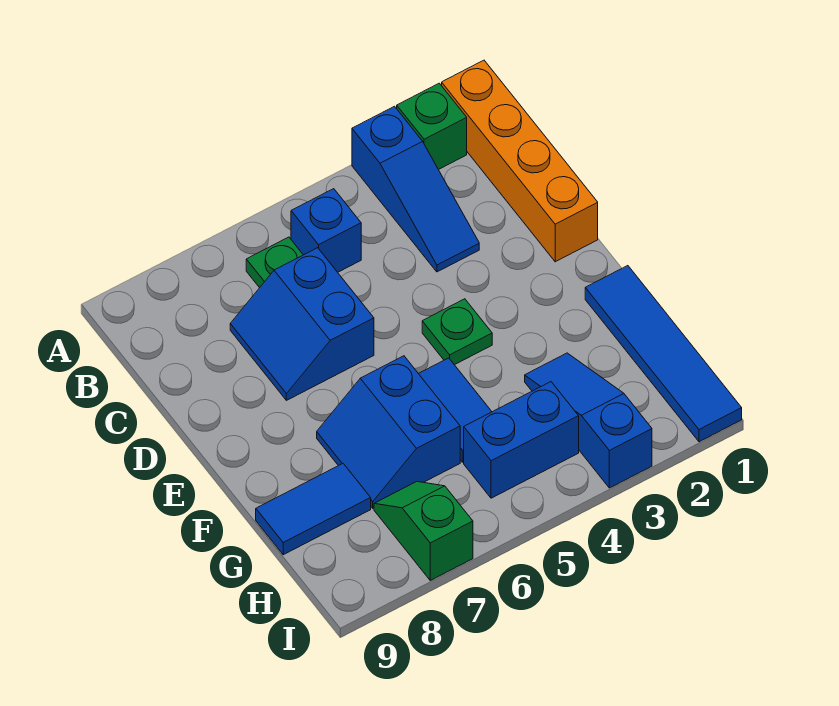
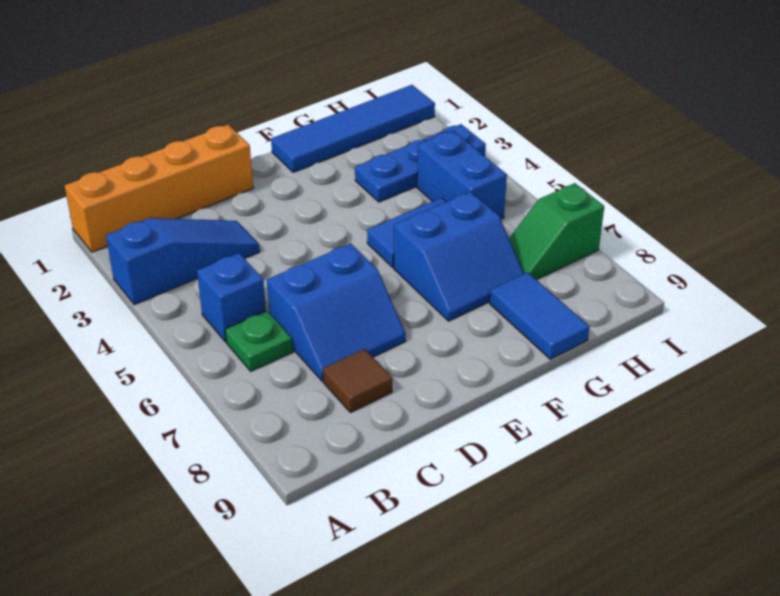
green brick A2 level 1 -> none
none -> brown tile C8 level 1
green plate E4 level 1 -> none
blue slope G3:I3 level 1 top I -> blue plate G3:I3 level 1

